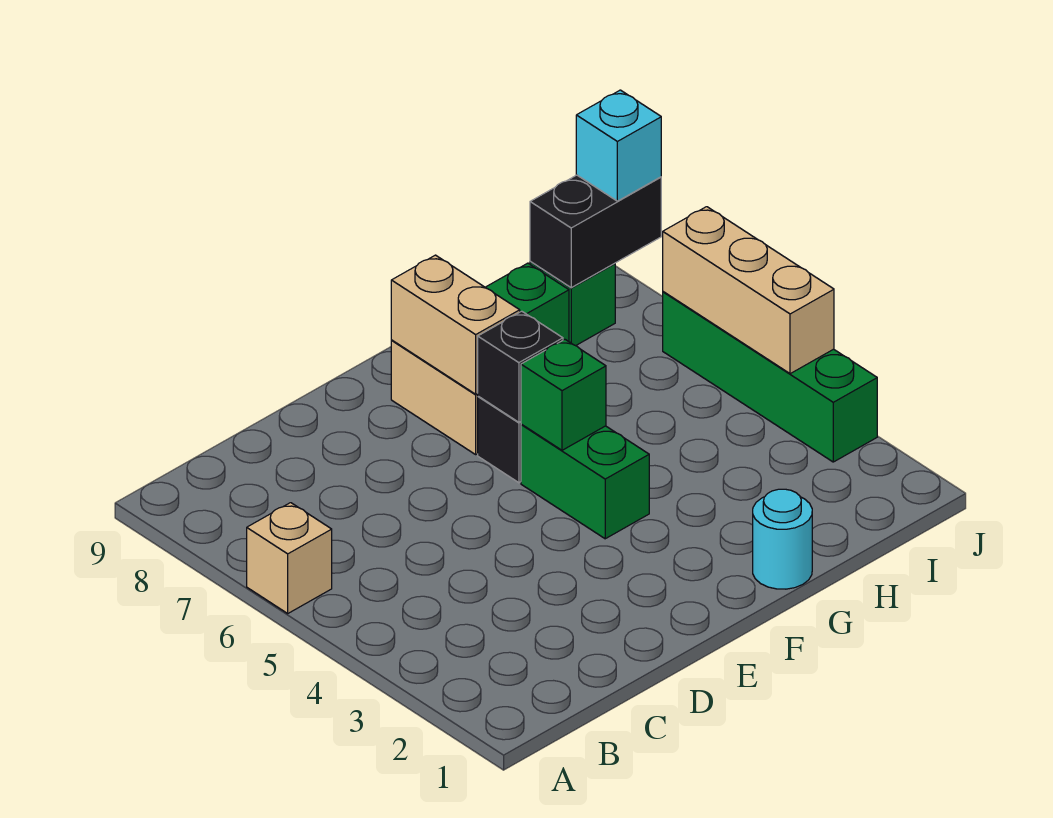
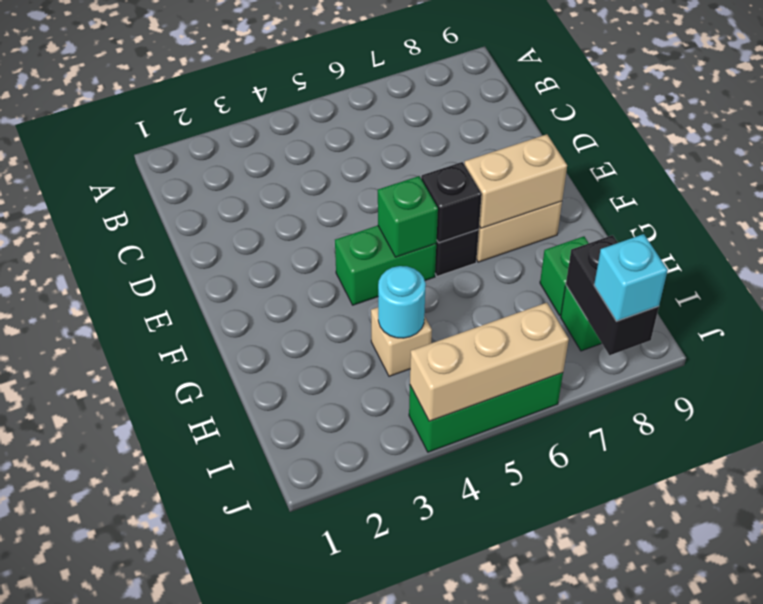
tan brick A6 level 1 -> tan brick H4 level 1
cyan round brick G1 level 1 -> cyan round brick H4 level 2
green brick J3:J6 level 1 -> green brick J4:J6 level 1

